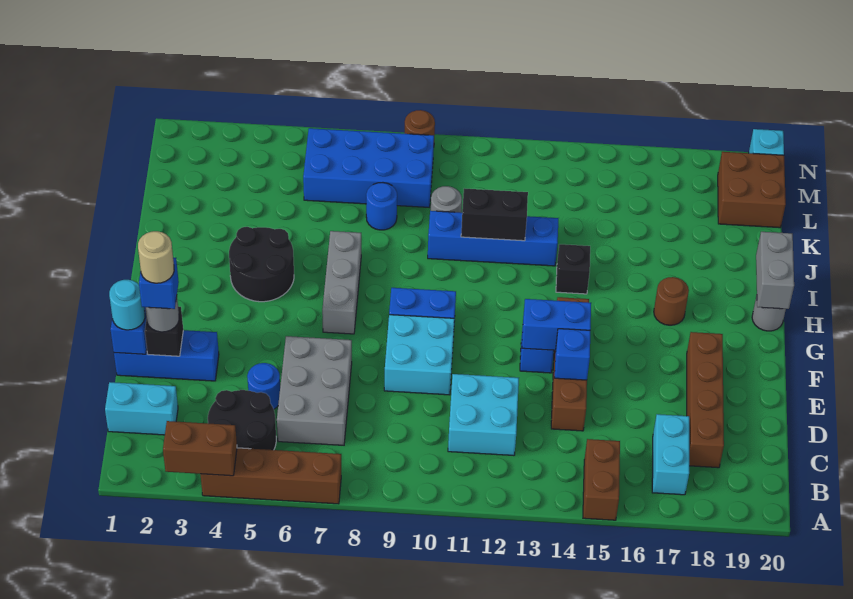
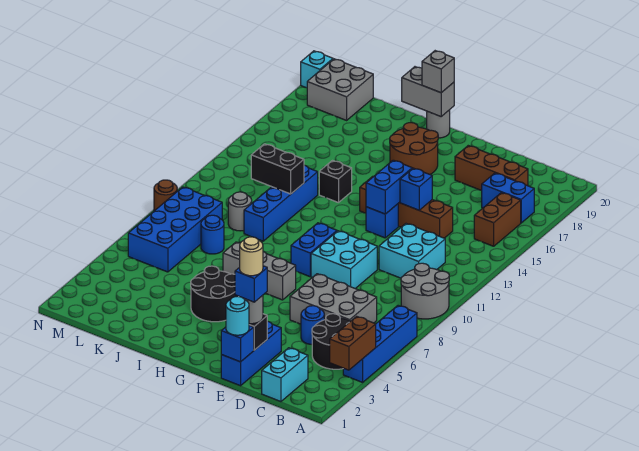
brown brick A4:A7 level 1 -> blue brick A4:A7 level 1
none -> grey round brick A9:B10 level 1
brown brick A15:B15 level 1 -> brown brick B15:B16 level 1
cyan brick B17:C17 level 1 -> blue brick B17:C17 level 1
brown brick C18:F18 level 1 -> brown brick C18:E18 level 1
brown round brick H17 level 1 -> brown round brick G17:H18 level 1
none -> grey brick H20 level 3
black brick J11:J12 level 2 -> black brick J12:K12 level 2
brown brick L19:M20 level 1 -> grey brick L19:M20 level 1

